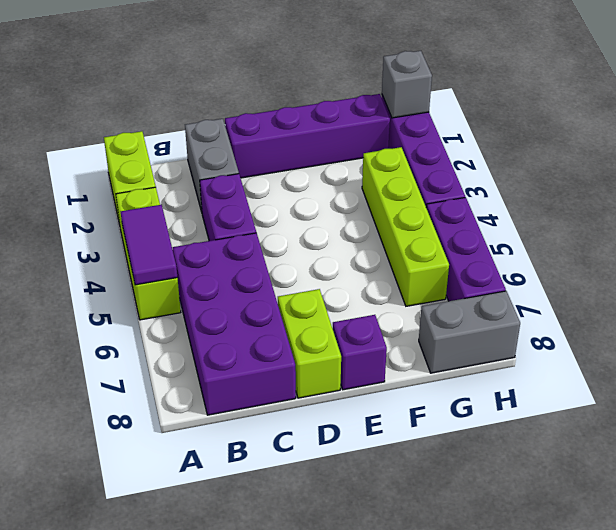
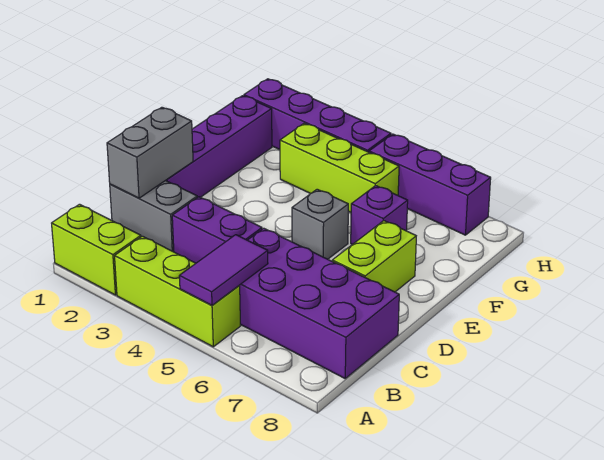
purple tile A4:A5 level 2 -> purple tile A5:B5 level 2
lime brick D7:D8 level 1 -> lime brick D7:E7 level 1
purple brick E8 level 1 -> purple brick F6 level 1
lime brick G3:G6 level 1 -> lime brick G3:G5 level 1
grey brick G8:H8 level 1 -> grey brick C1:D1 level 2
grey brick H1 level 2 -> grey brick E5 level 1

